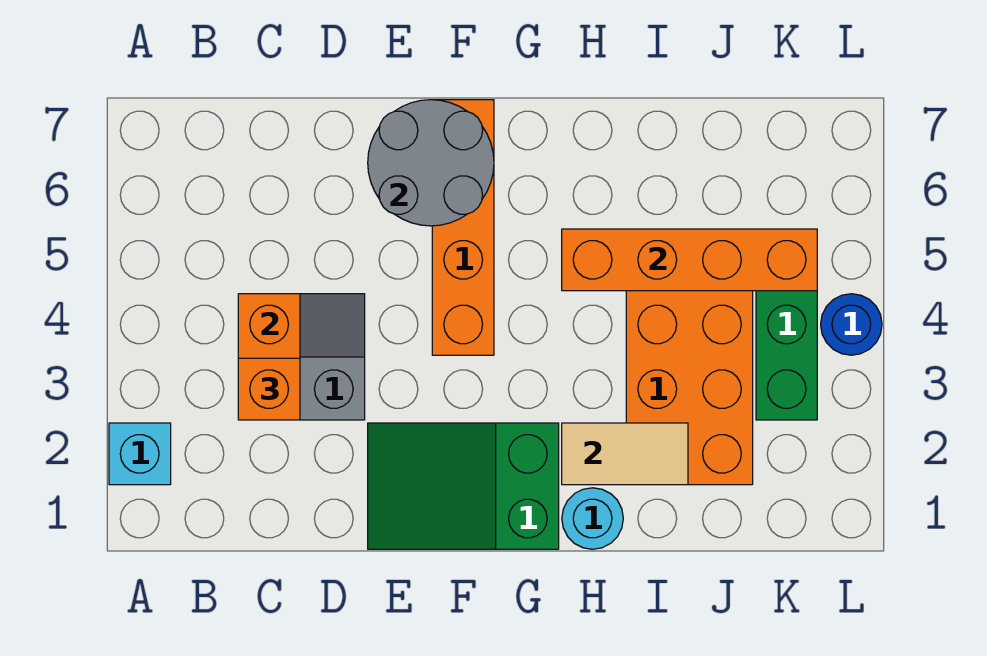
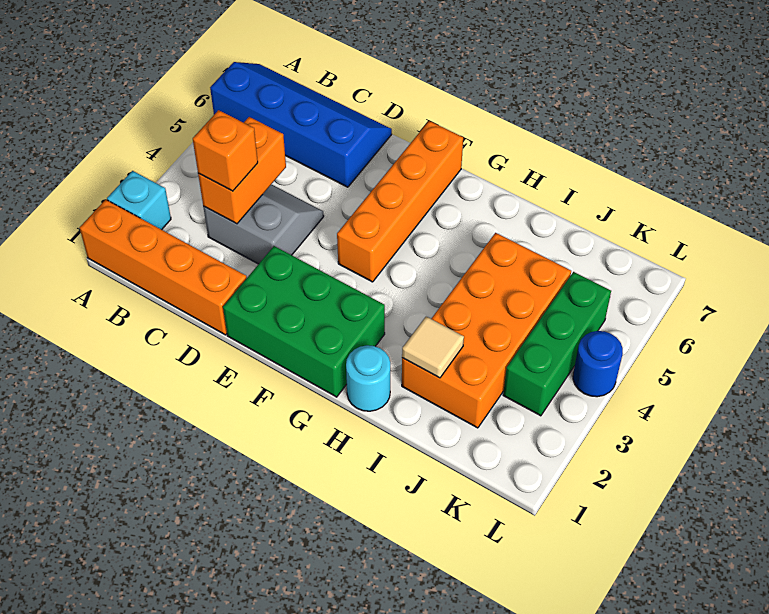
none -> blue slope A6:D7 level 1 top 6
green slope E1:G2 level 1 top G -> green brick E1:G2 level 1
grey round brick E6:F7 level 2 -> none
tan tile H2:I2 level 2 -> tan tile I2 level 2
orange brick H5:K5 level 2 -> orange brick A1:D1 level 1

